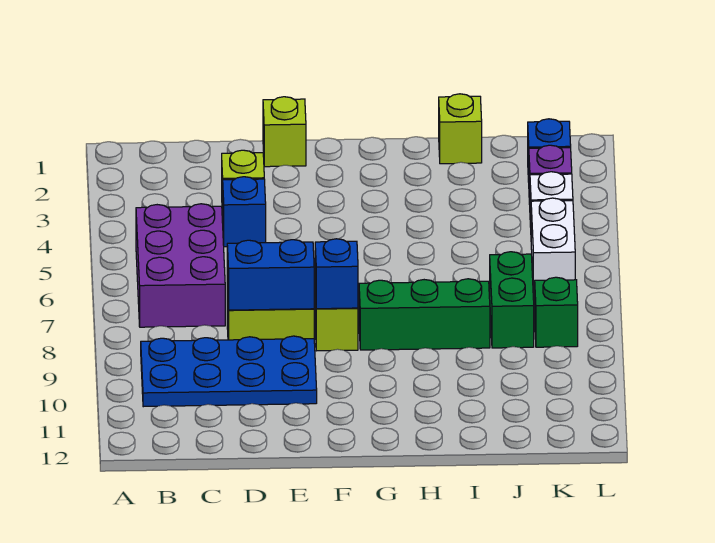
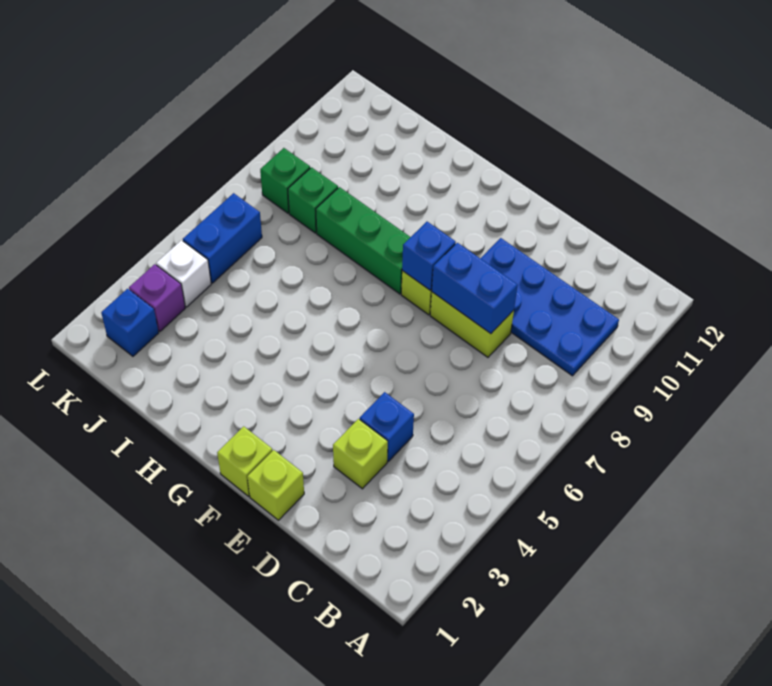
purple brick B5:C7 level 1 -> none
lime brick I1 level 1 -> lime brick F1 level 1
green brick J7:J8 level 1 -> green brick J8 level 1
white brick K5:K6 level 1 -> blue brick K5:K6 level 1

